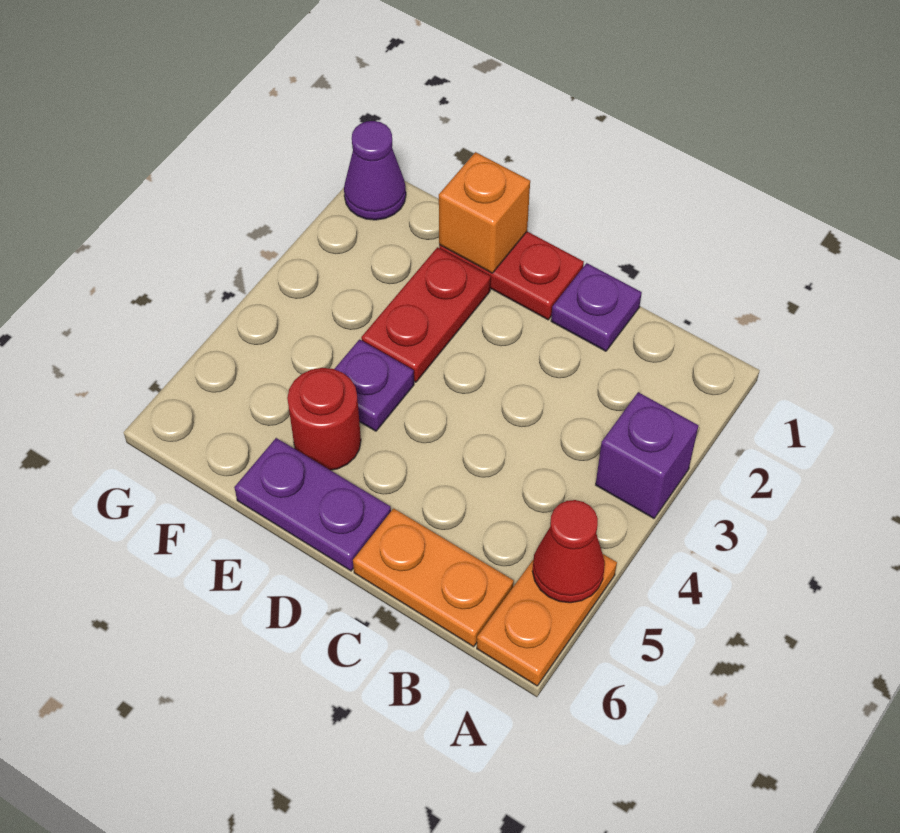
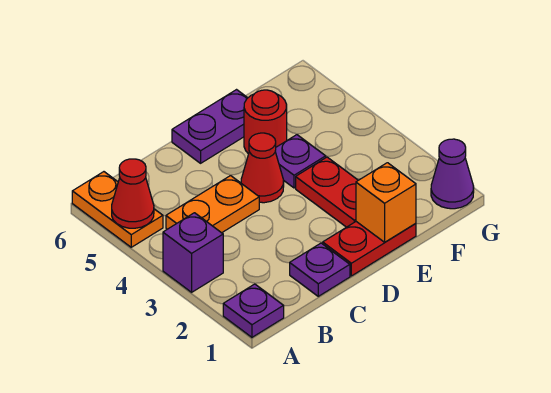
none -> purple plate A1 level 1
orange plate B6:C6 level 1 -> orange plate B4:C4 level 1
none -> red cone D4 level 1

